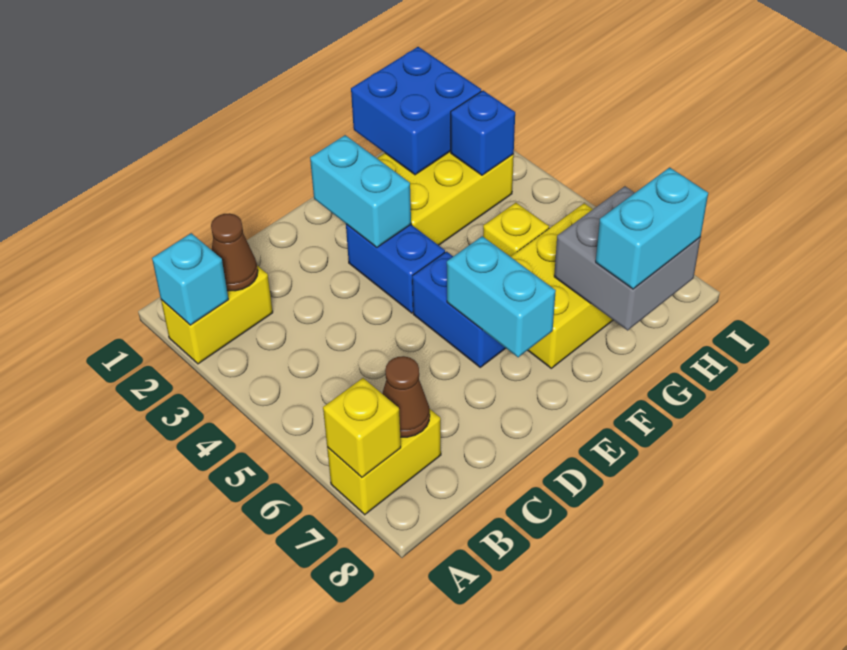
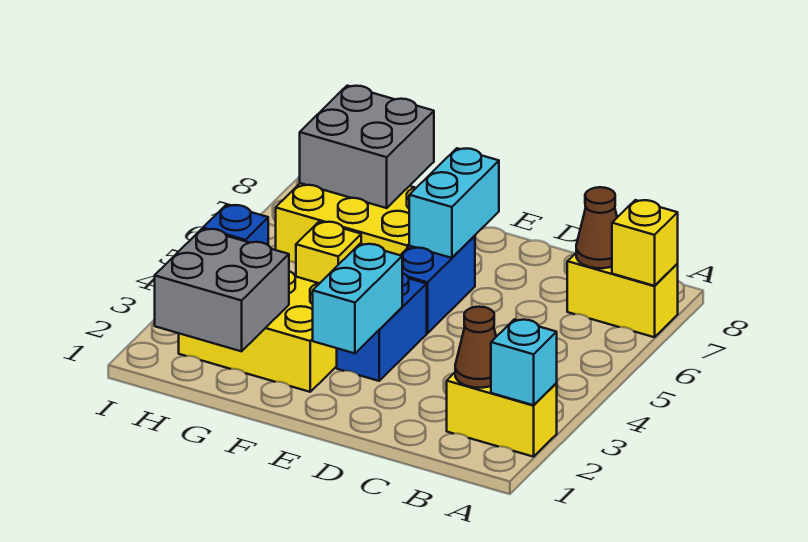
blue brick G1:H2 level 2 -> grey brick G1:H2 level 2
cyan brick G8:H8 level 3 -> none

